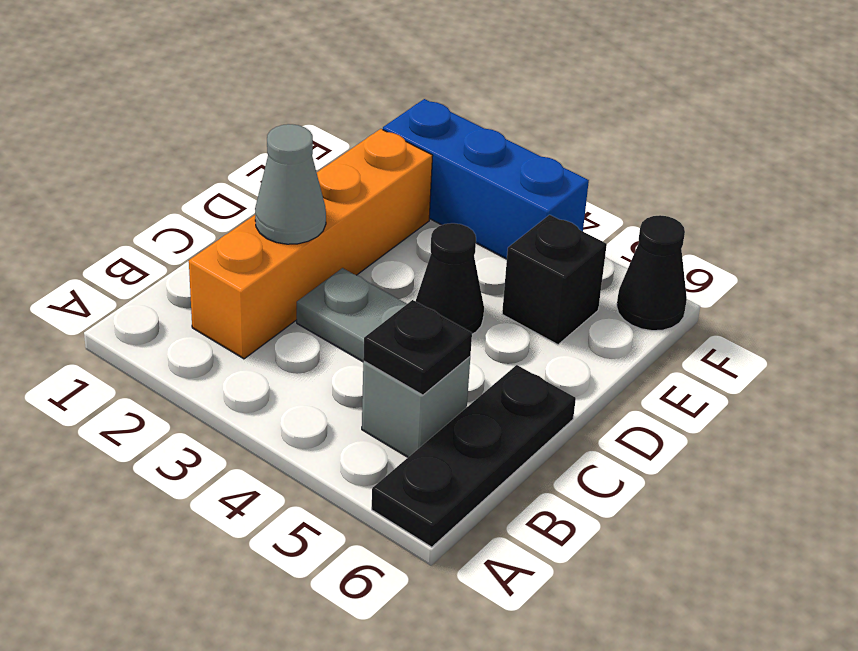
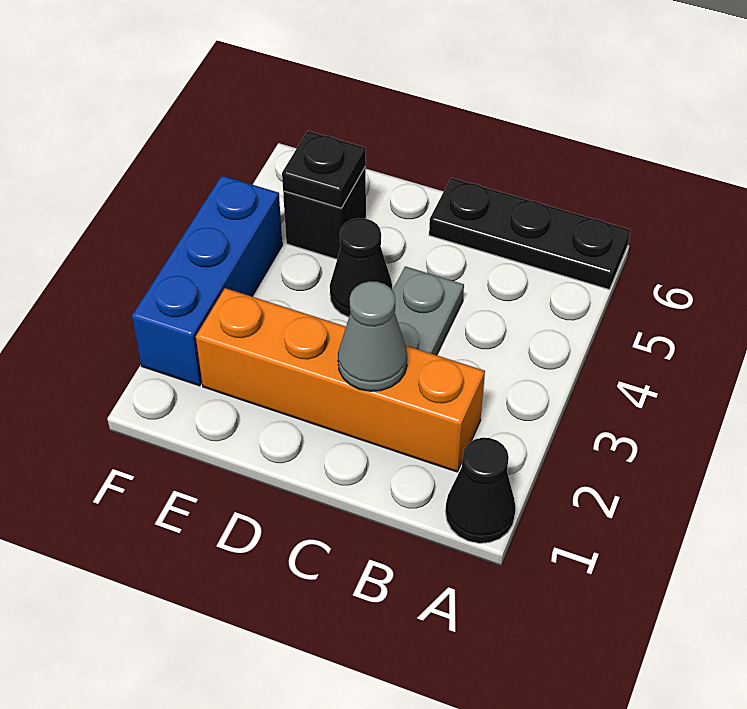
grey brick B5 level 1 -> none
black plate B5 level 2 -> black plate E5 level 2
black cone F6 level 1 -> black cone A1 level 1

